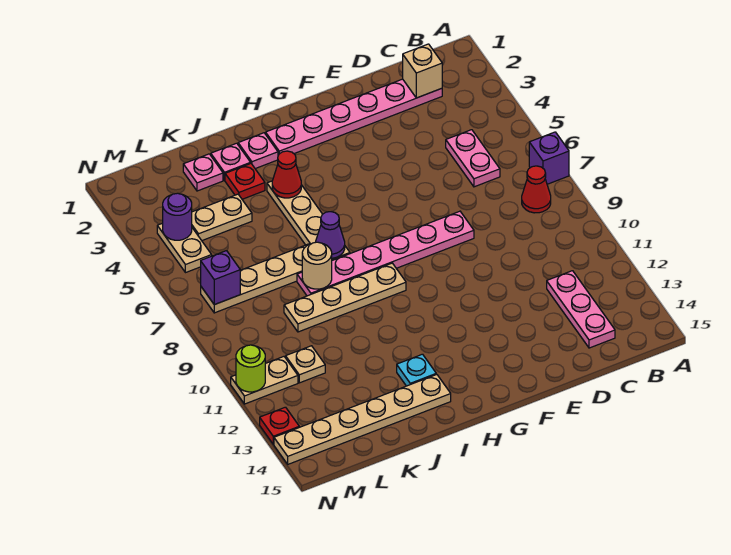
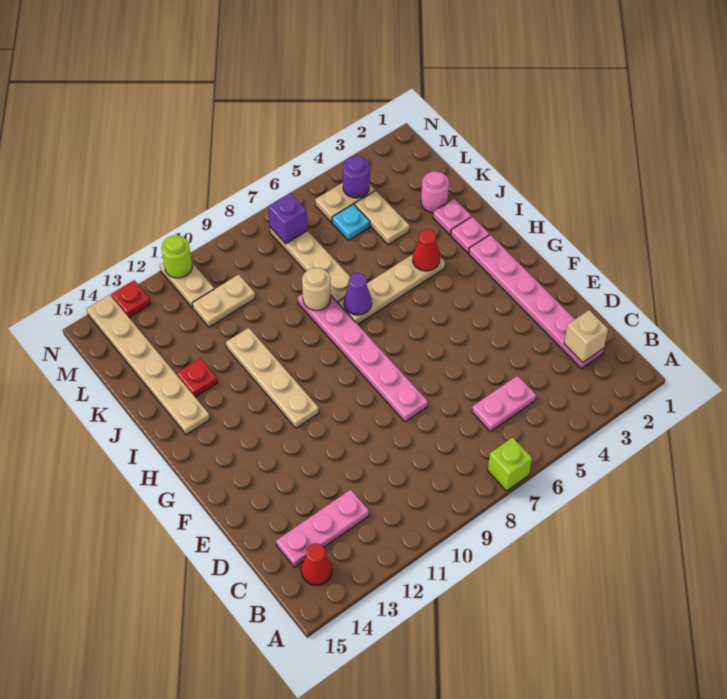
purple brick A7 level 1 -> lime brick A7 level 1
red cone B8 level 1 -> red cone B14 level 1
tan plate H9:K9 level 1 -> tan plate G11:J11 level 1
cyan plate I13 level 1 -> cyan plate L5 level 1
red plate J3 level 1 -> red plate J13 level 1
pink plate K2 level 1 -> pink round brick K2 level 1
tan plate L11 level 1 -> tan plate L10:L11 level 1

